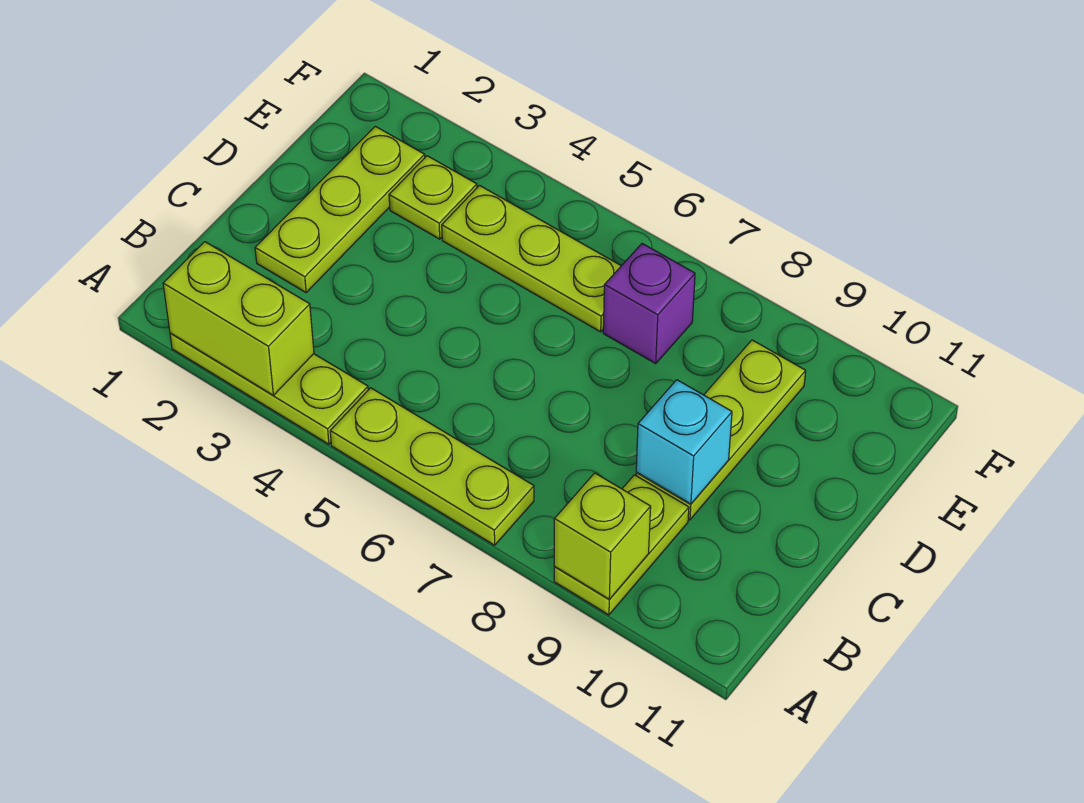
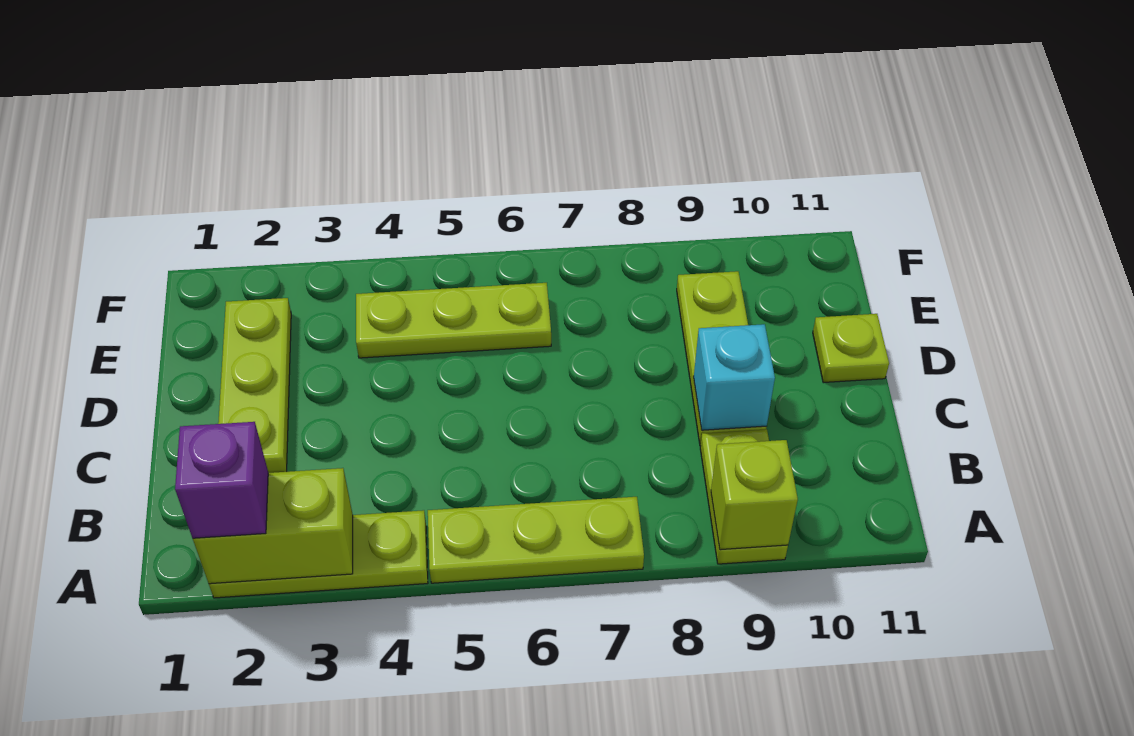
lime plate E3 level 1 -> lime plate D11 level 1
purple brick E7 level 1 -> purple brick A2 level 3

